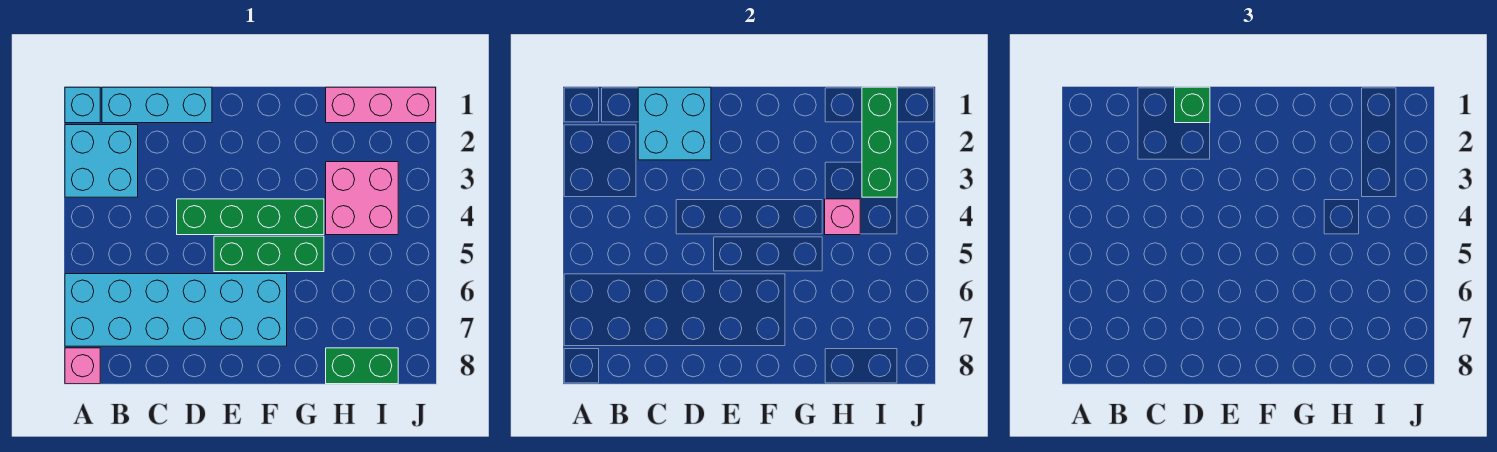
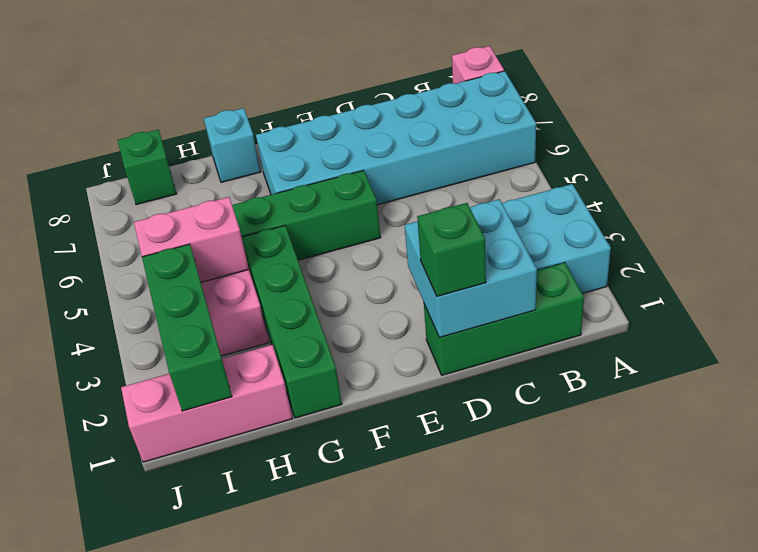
cyan brick A1 level 1 -> cyan brick G8 level 1
cyan brick B1:D1 level 1 -> green brick B1:D1 level 1
green brick D4:G4 level 1 -> green brick G1:G4 level 1
pink brick H4 level 2 -> pink brick H4:I4 level 2
green brick H8:I8 level 1 -> green brick I8 level 1

